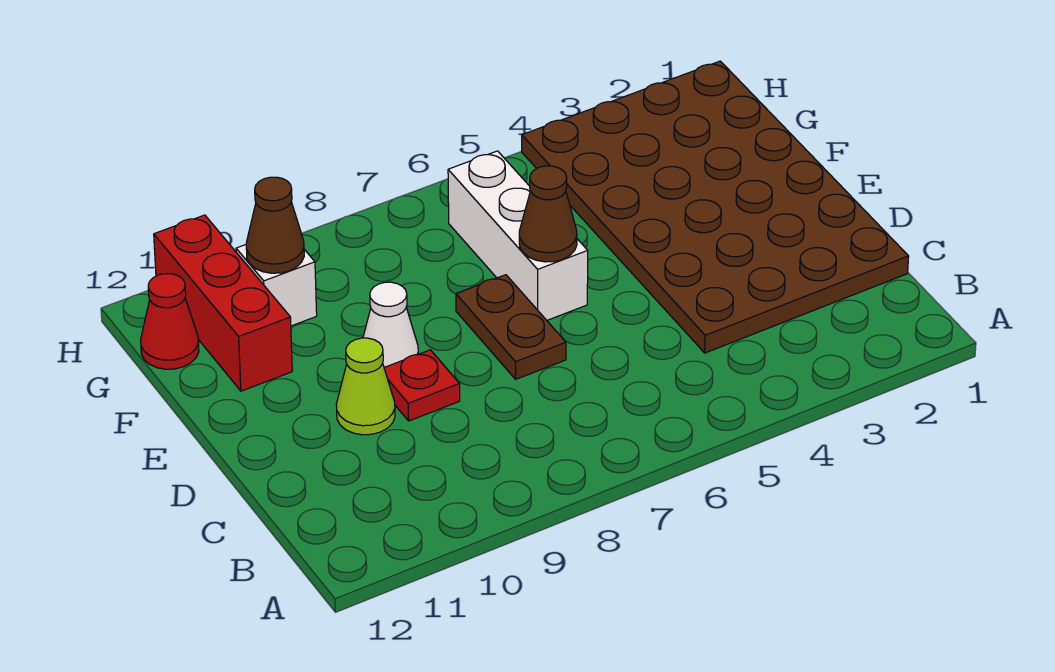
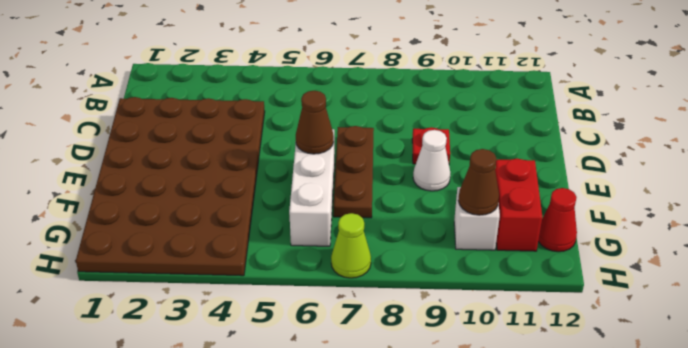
brown plate D7:E7 level 1 -> brown plate D7:F7 level 1
lime cone D10 level 1 -> lime cone H7 level 1
red brick F11:H11 level 1 -> red brick F11:G11 level 1

